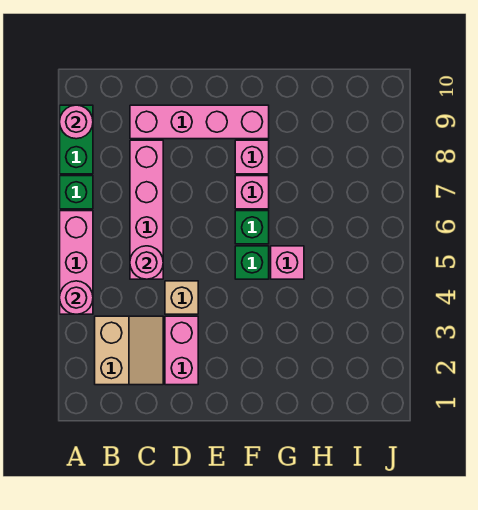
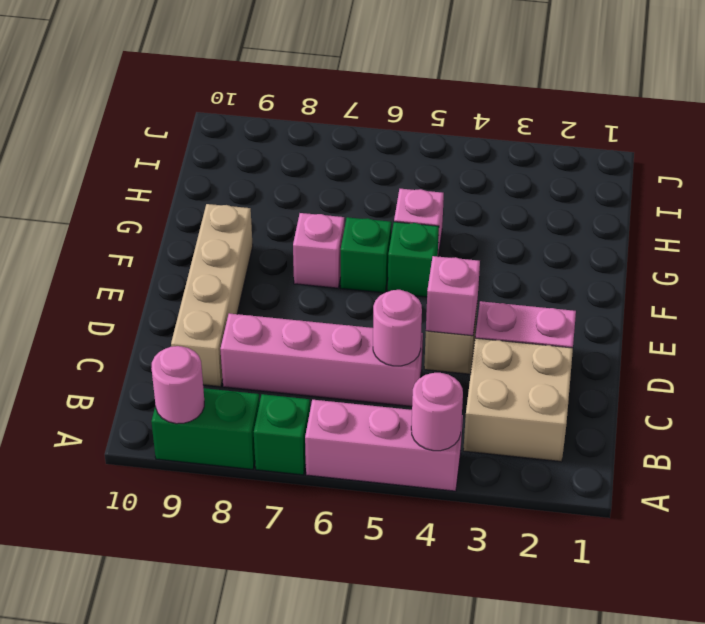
tan slope B2:C3 level 1 top B -> tan brick B2:C3 level 1
pink brick C9:F9 level 1 -> tan brick C9:F9 level 1
pink brick F8 level 1 -> pink brick D4 level 2

